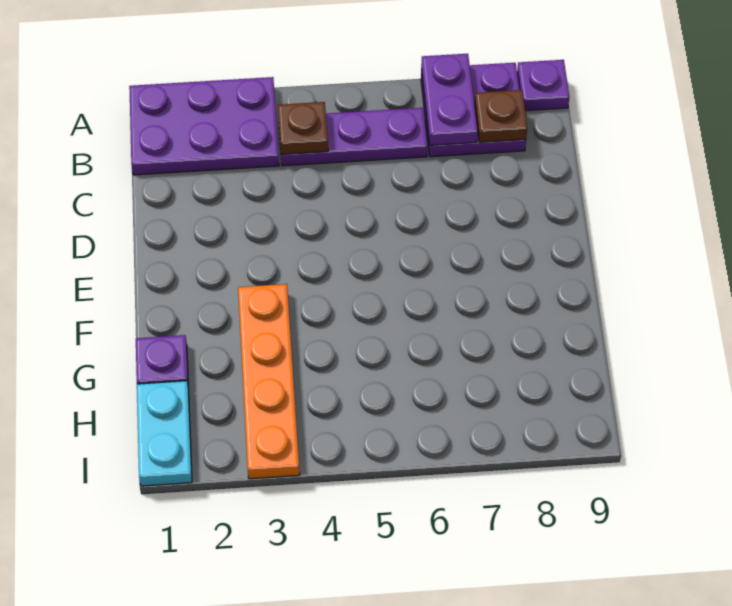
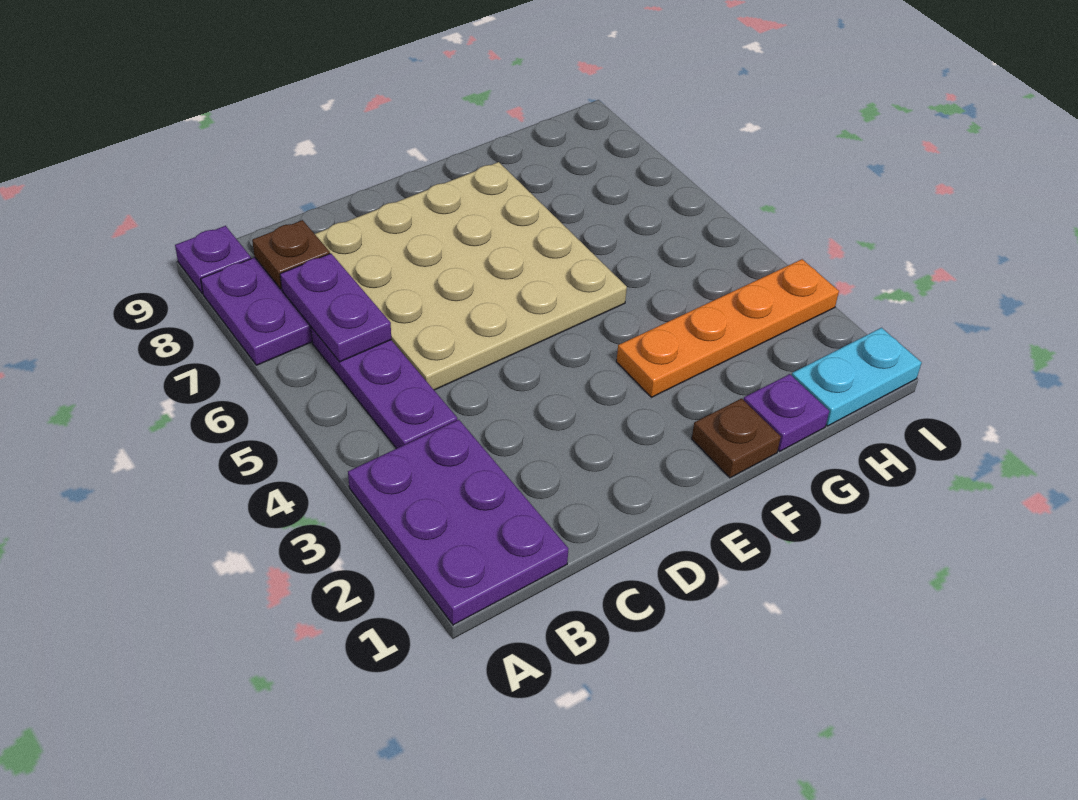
purple plate A7:B7 level 2 -> purple plate B6:B7 level 2
brown plate B4 level 2 -> brown plate F1 level 1
none -> tan plate C5:F8 level 1

